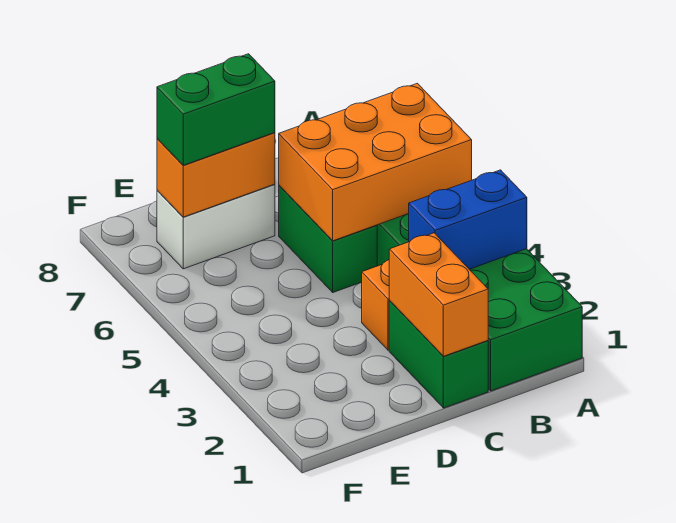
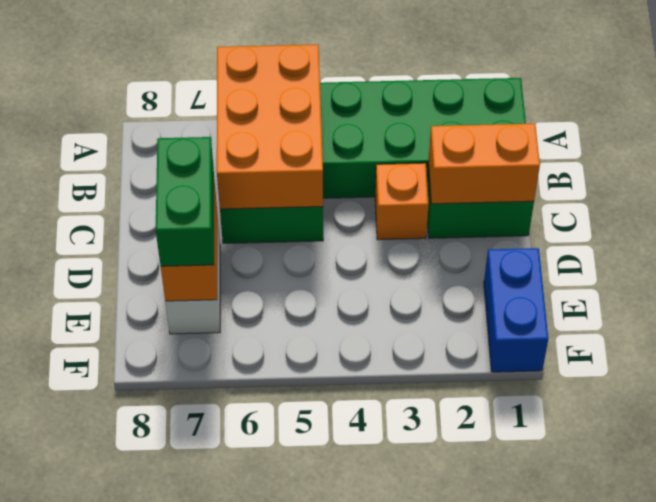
blue brick A3:B3 level 2 -> blue brick E1:F1 level 1

